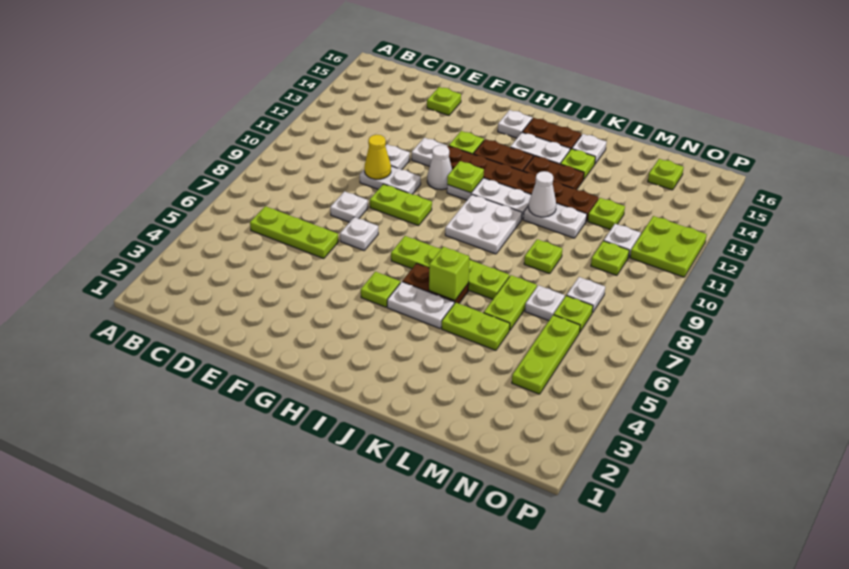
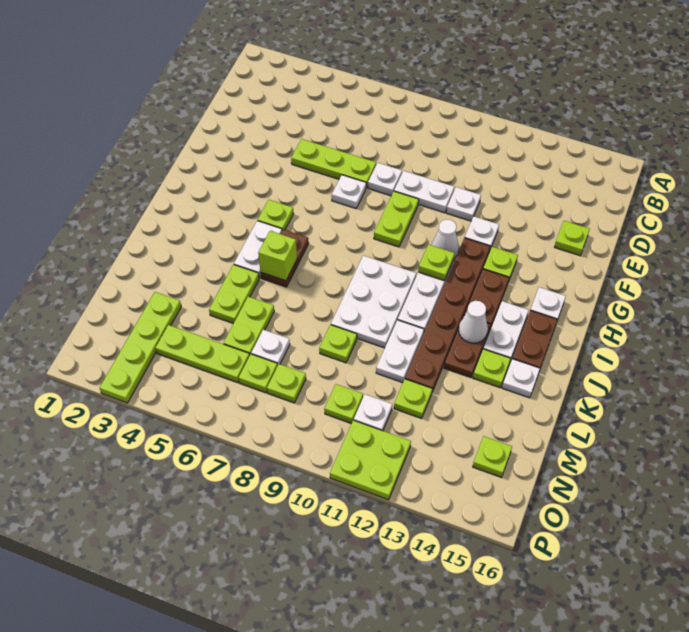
lime plate C6:E6 level 1 -> lime plate E5:E7 level 1
white plate E10:F10 level 1 -> white plate E9:E10 level 1
yellow cone E10 level 2 -> none
lime plate H7:K7 level 1 -> lime plate M3:P3 level 1
white plate I9:J10 level 1 -> white plate I9:K10 level 1
white cone K11 level 2 -> white cone J13 level 2
lime plate L6:L7 level 1 -> lime plate L6:M6 level 1
white plate N8 level 1 -> lime plate N8 level 1

